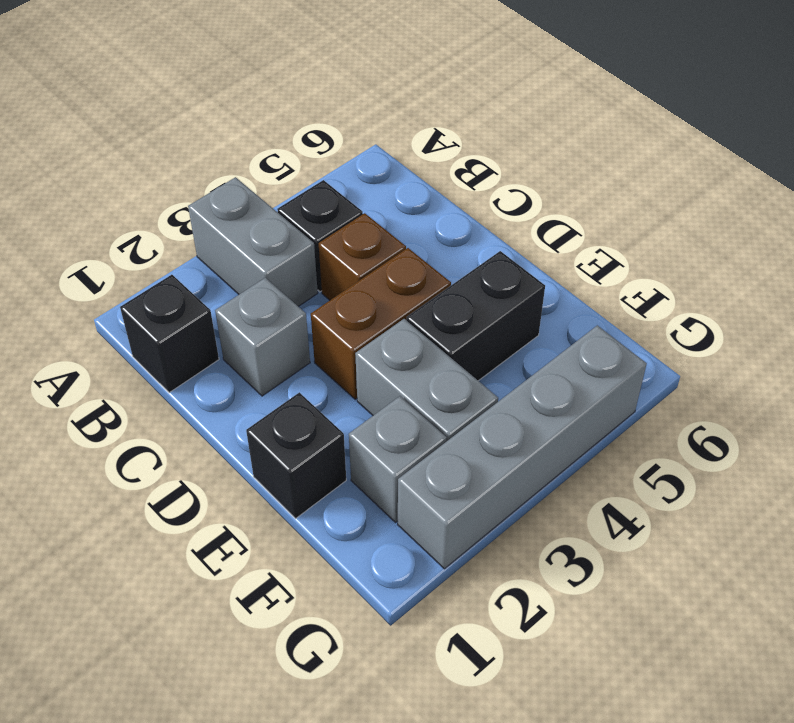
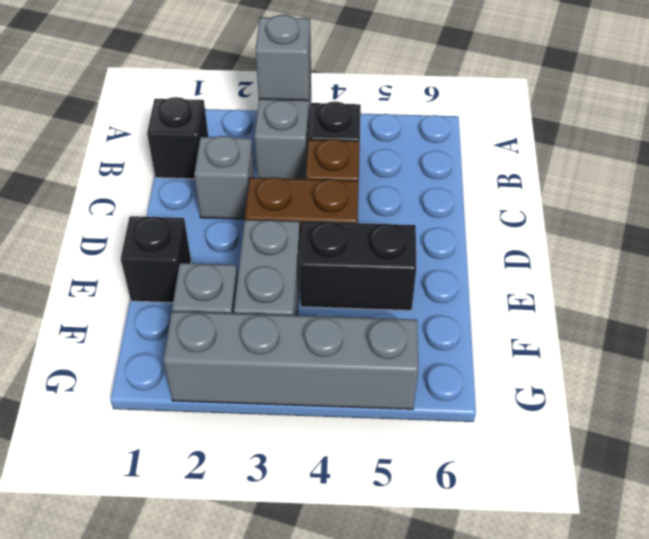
none -> grey brick A3 level 2

